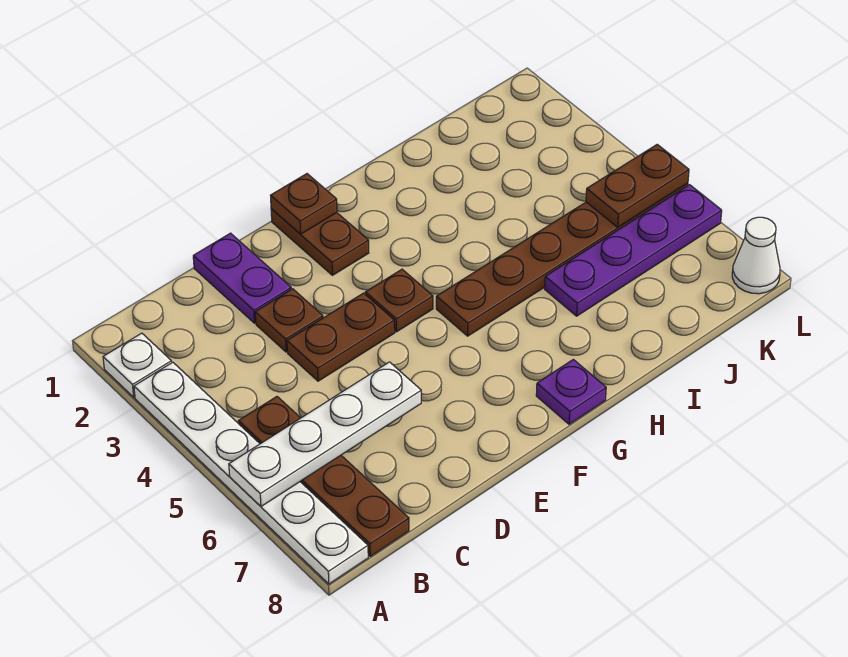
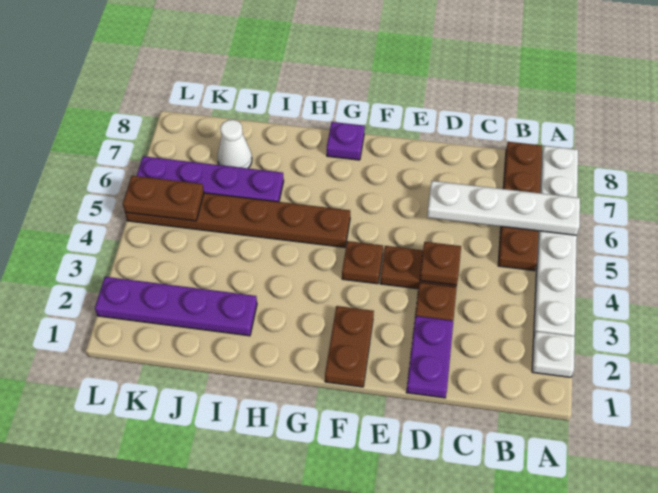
brown plate F1 level 2 -> brown plate D4 level 2
none -> purple plate I2:L2 level 1
white cone L8 level 1 -> white cone J7 level 1

